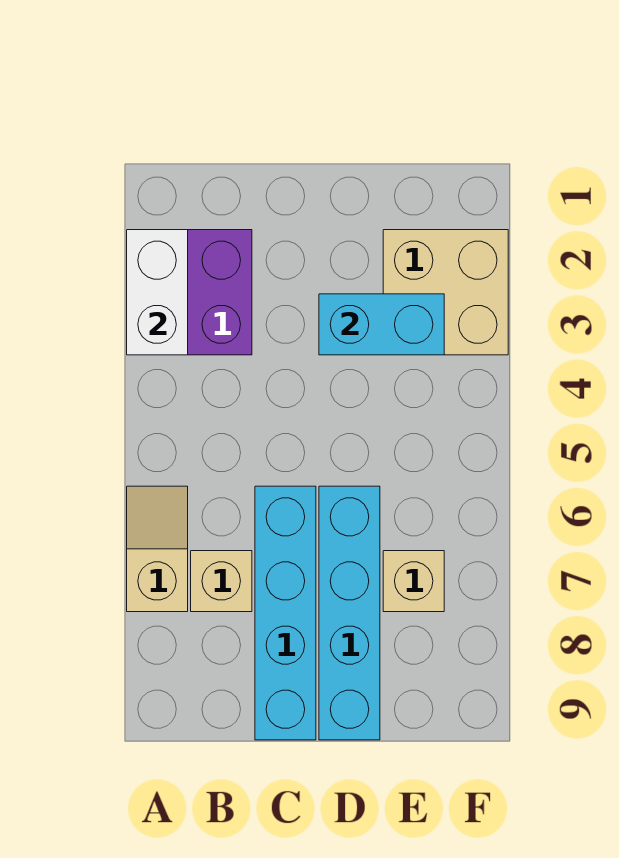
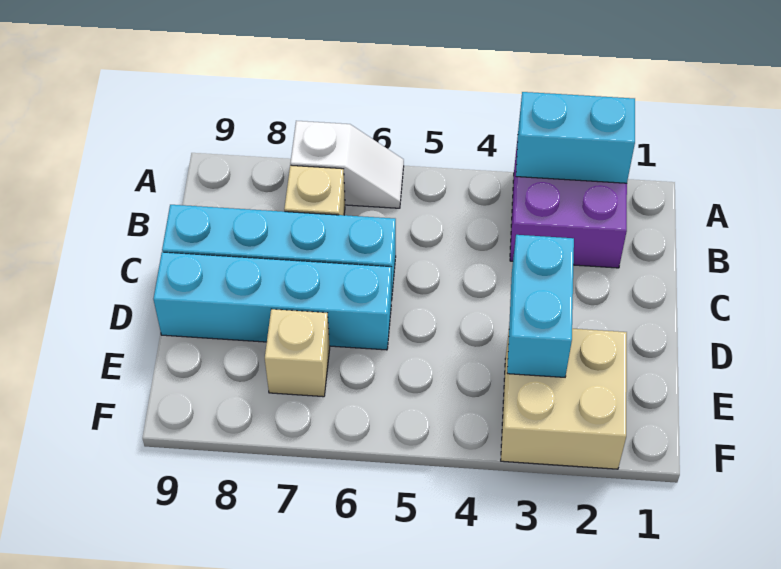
white brick A2:A3 level 2 -> cyan brick A2:A3 level 2
tan slope A6:A7 level 1 top 7 -> white slope A6:A7 level 1 top 7

